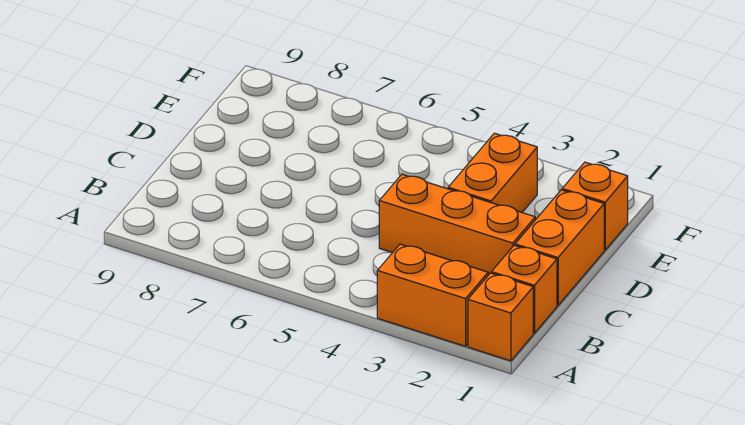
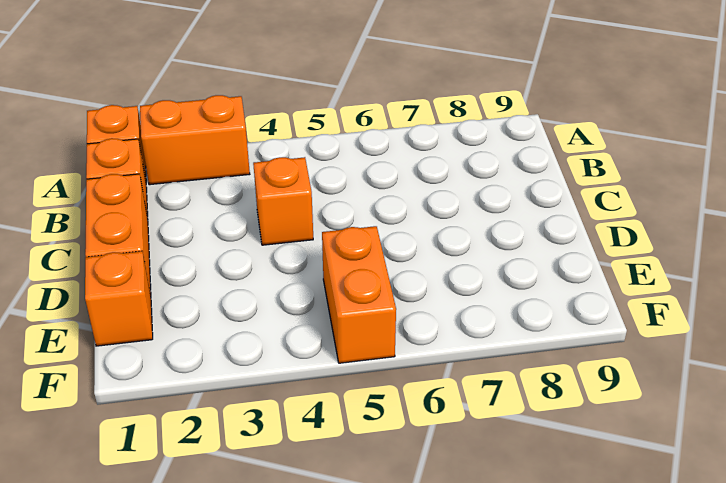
orange brick C2:C4 level 1 -> orange brick C4 level 1
orange brick D3:E3 level 1 -> orange brick E5:F5 level 1

